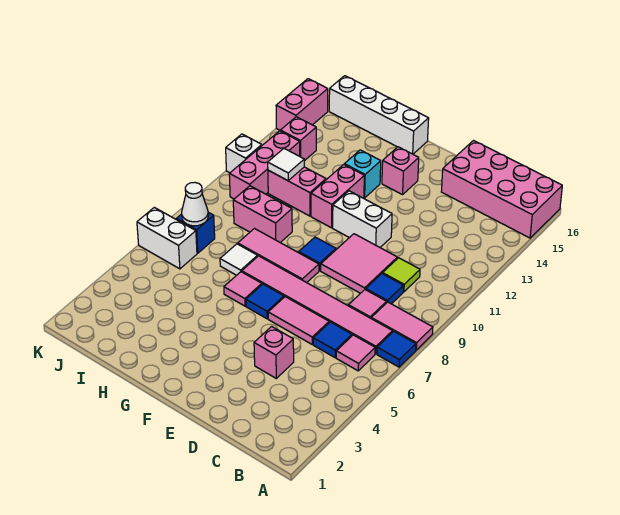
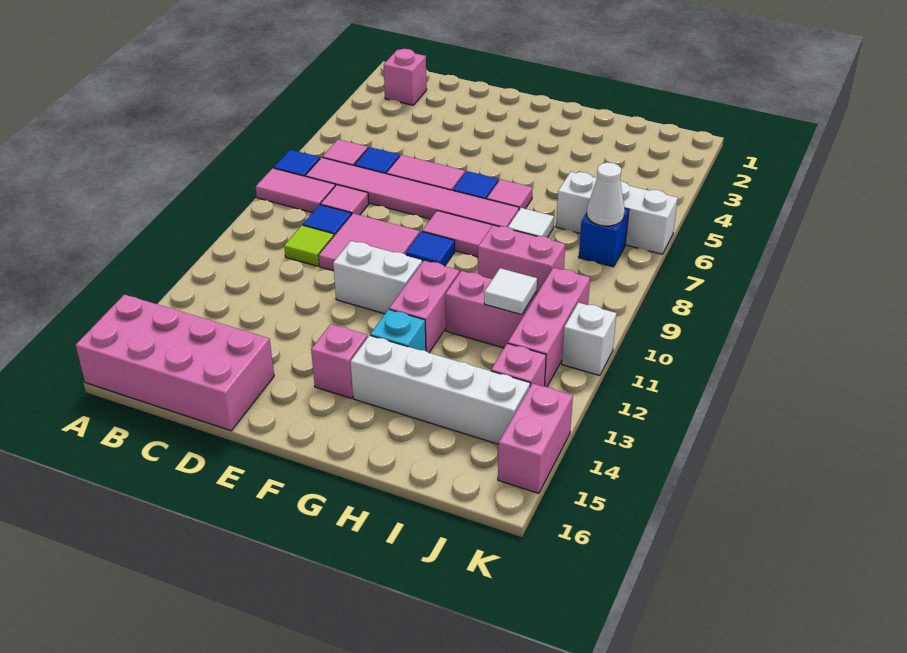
pink brick D4 level 1 -> pink brick B2 level 1
white brick G16:J16 level 1 -> white brick G14:J14 level 1
white brick J6:K6 level 1 -> white brick I6:K6 level 1

